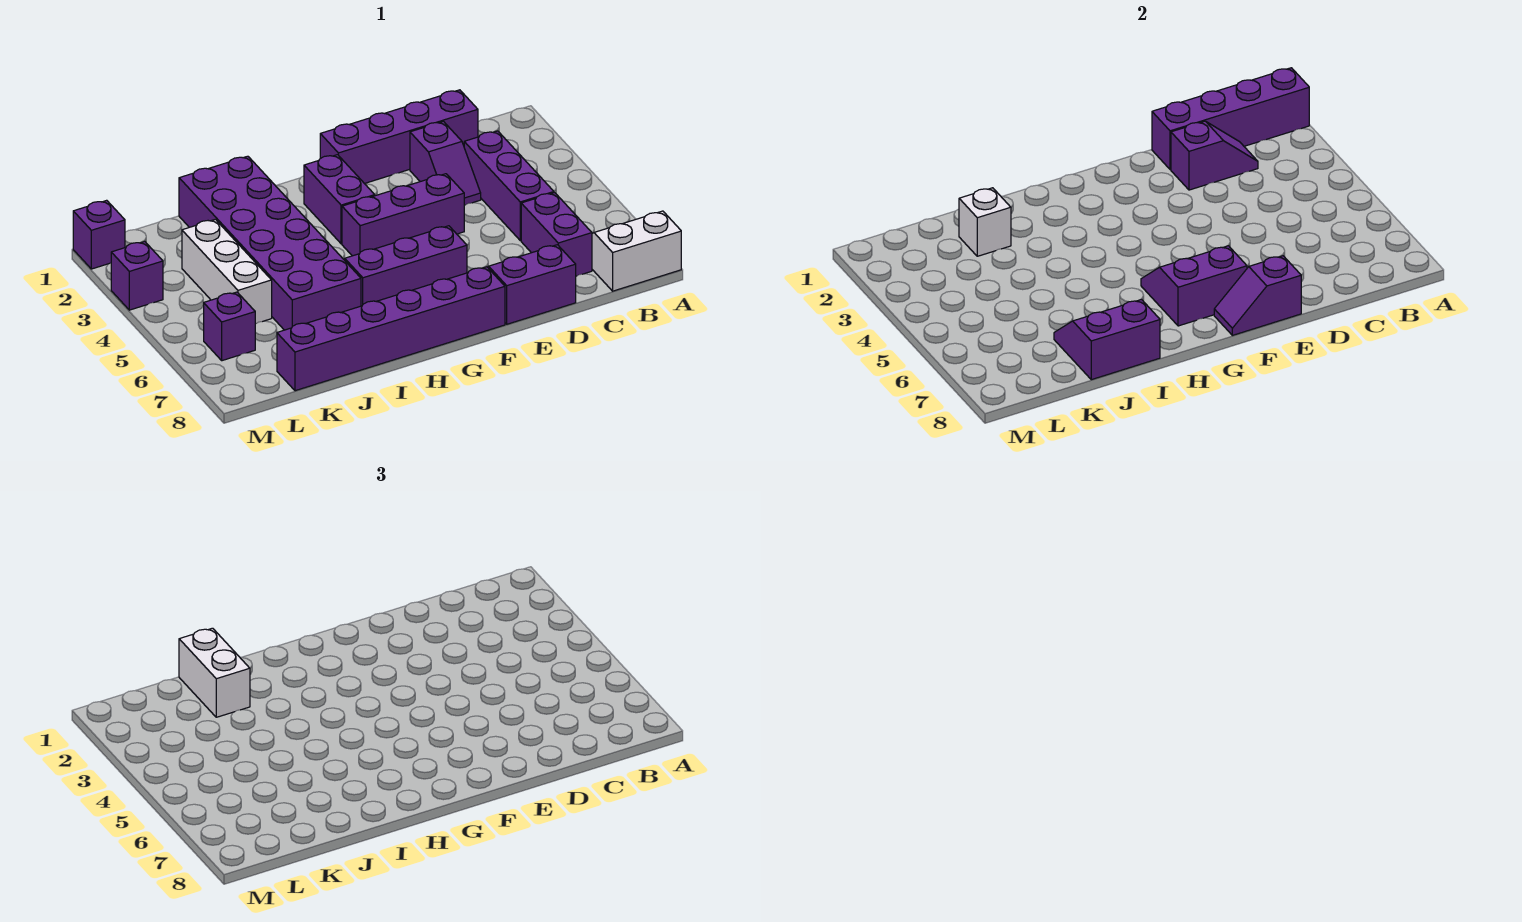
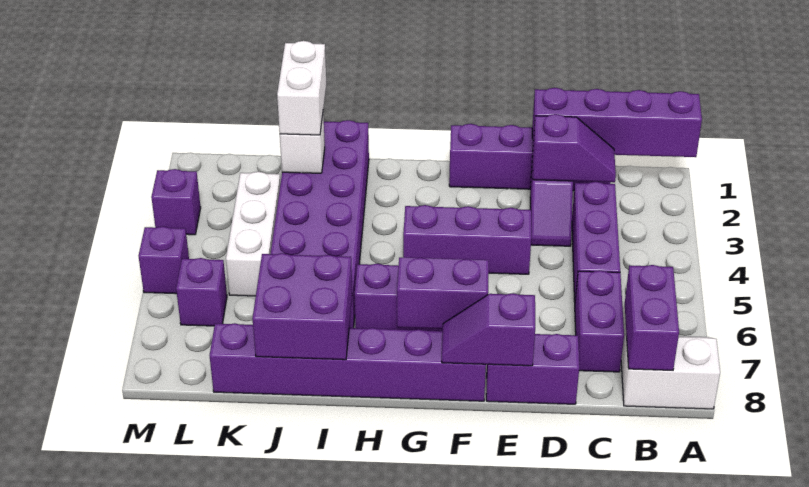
purple brick G2:G3 level 1 -> purple brick B7:B8 level 2
purple slope I7:J8 level 2 top 8 -> purple brick I7:J8 level 2
purple brick M1 level 1 -> purple brick M5 level 1

